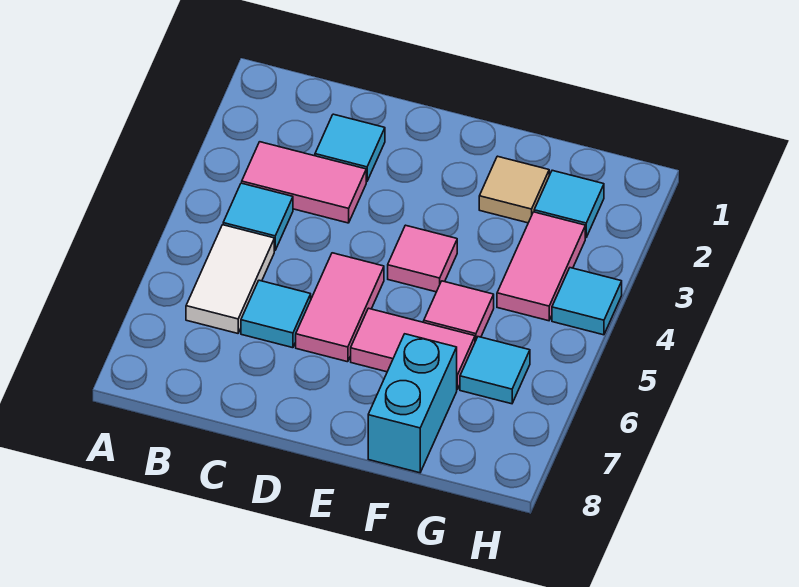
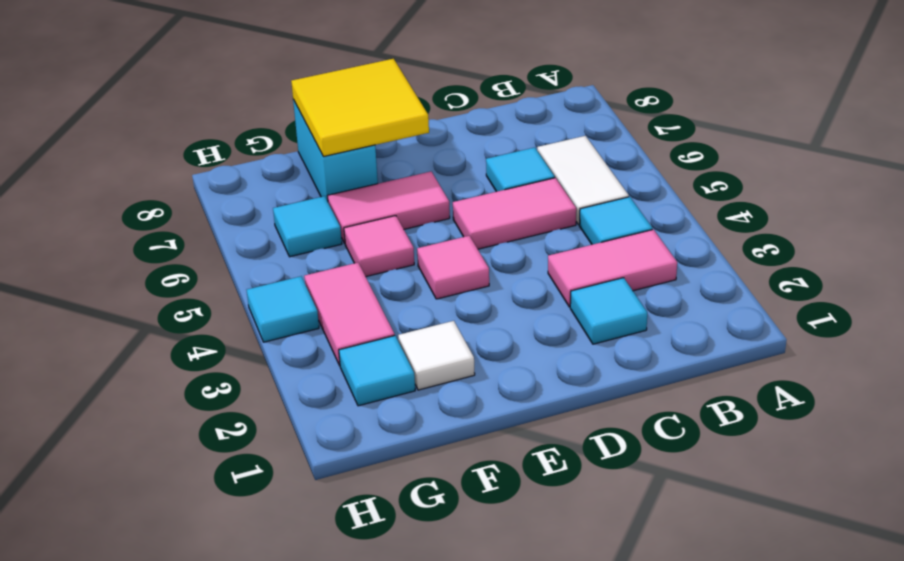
pink tile D5:D6 level 1 -> pink tile C5:D5 level 1
none -> yellow tile E7:F8 level 2
tan tile F2 level 1 -> white tile F2 level 1

